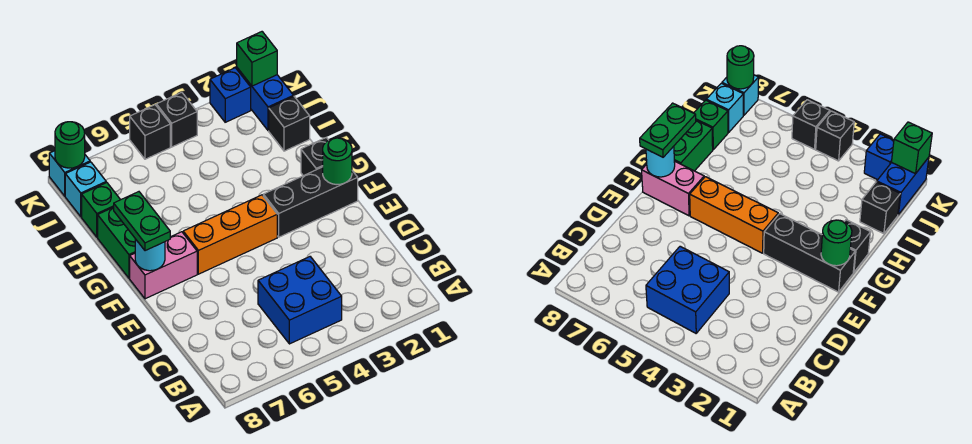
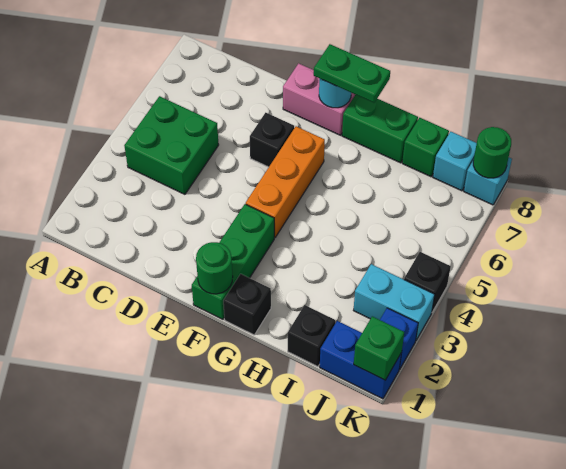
blue brick B4:C5 level 1 -> green brick B4:C5 level 1
black brick F1:F3 level 1 -> green brick F1:F3 level 1
pink brick F7:F8 level 1 -> pink brick E8:F8 level 1
none -> cyan brick J3:K3 level 1
black brick K5 level 1 -> black brick E6 level 1

